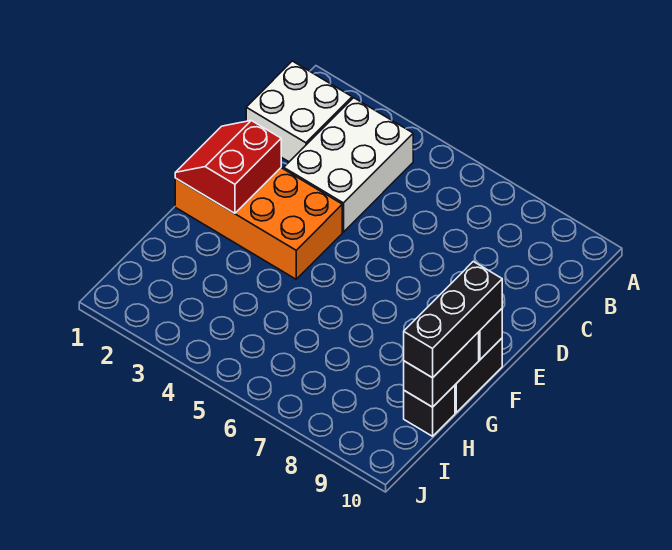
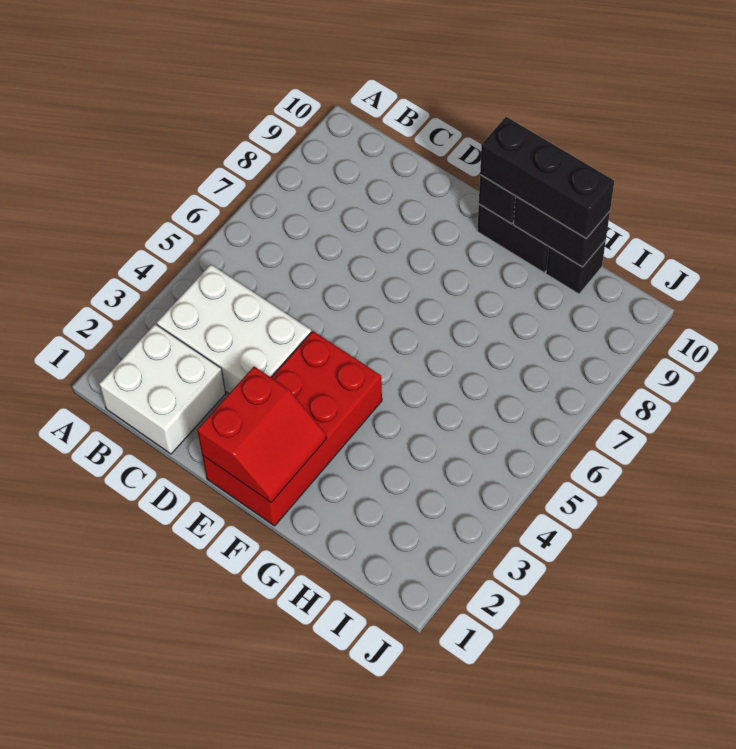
orange brick E1:F4 level 1 -> red brick E1:F4 level 1
red slope E1:F2 level 2 top 2 -> red slope E1:F2 level 2 top E

